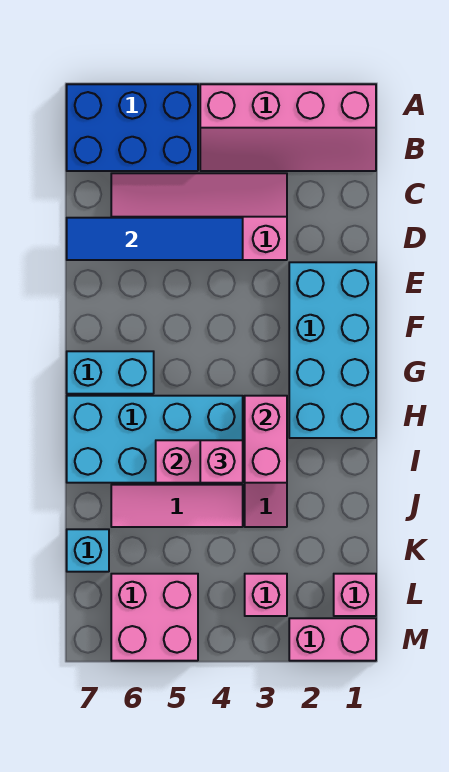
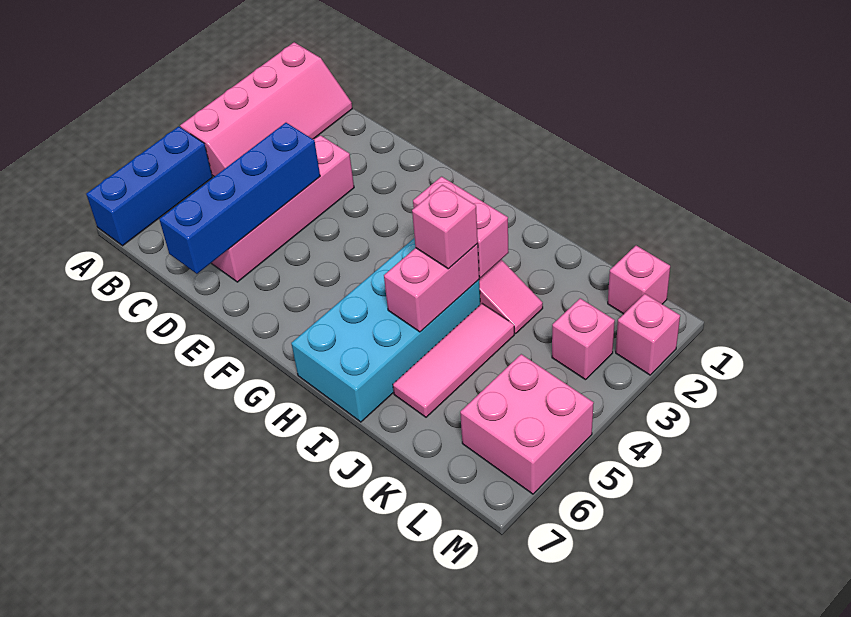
blue brick A5:B7 level 1 -> blue brick A5:A7 level 1
blue tile D4:D7 level 2 -> blue brick D4:D7 level 2
cyan brick E1:H2 level 1 -> none
cyan brick G6:G7 level 1 -> none
cyan brick K7 level 1 -> none
pink brick M1:M2 level 1 -> pink brick M2 level 1

